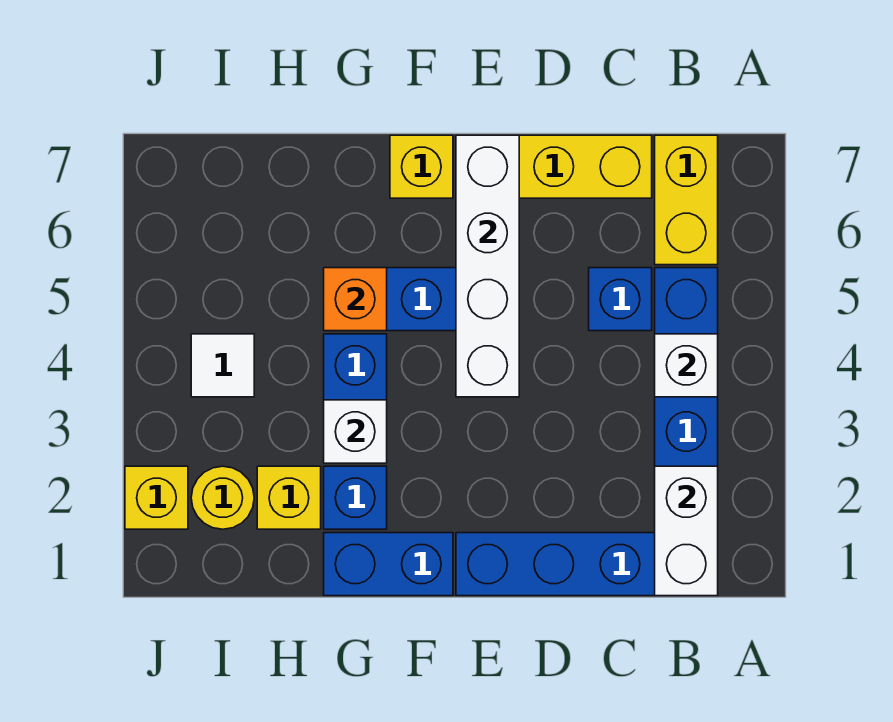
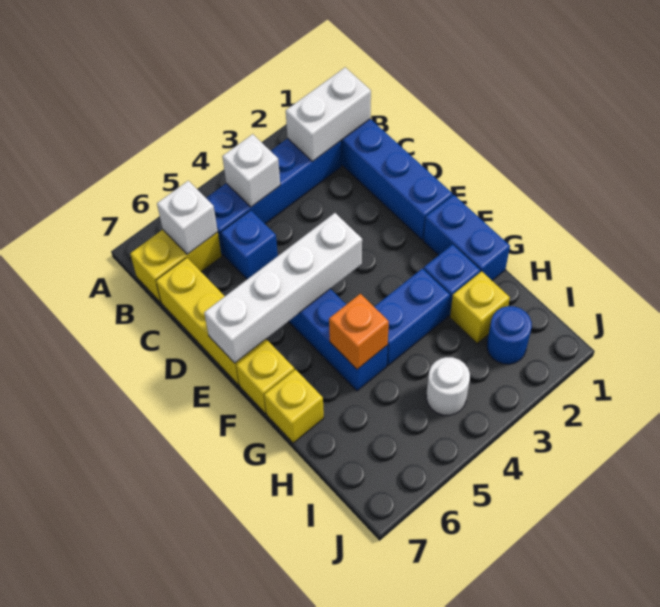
white brick G3 level 2 -> white brick B6 level 2
yellow round brick I2 level 1 -> blue round brick I2 level 1
white tile I4 level 1 -> white round brick I4 level 1
yellow brick J2 level 1 -> yellow brick G7 level 1

